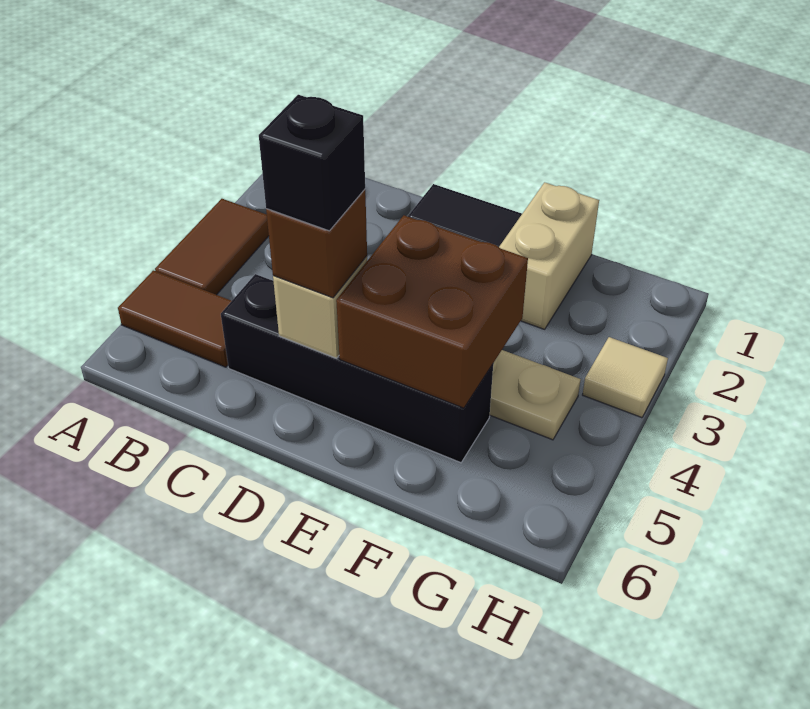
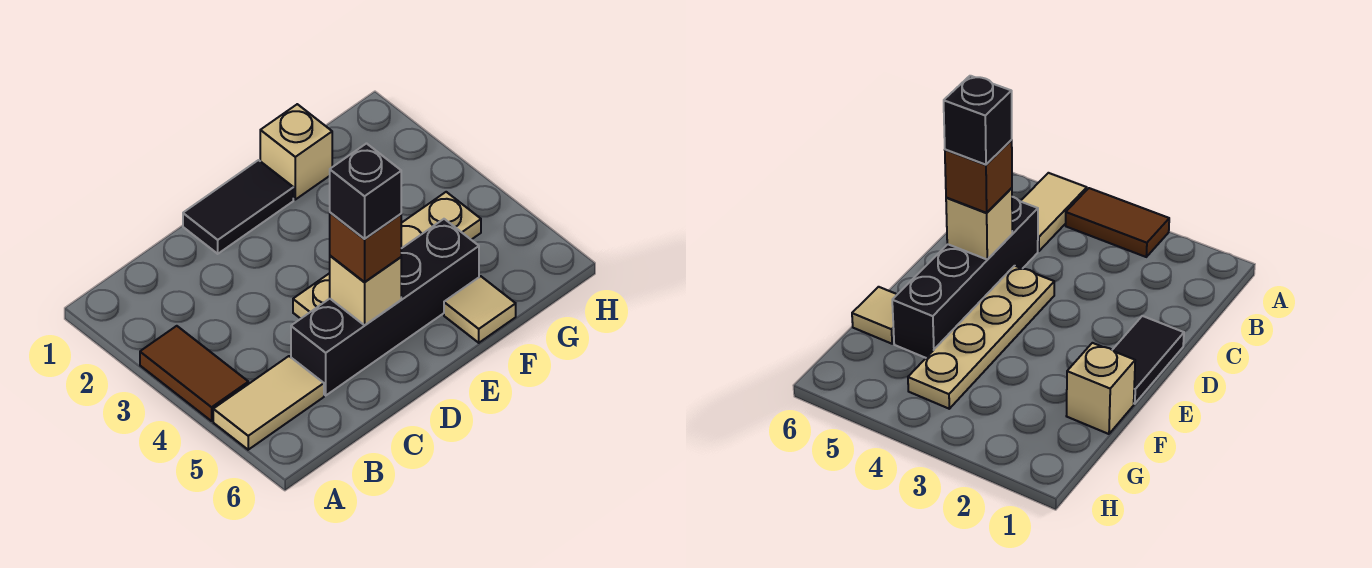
brown tile A5:B5 level 1 -> tan tile A5:B5 level 1
brown brick E4:F5 level 2 -> none
tan brick F1:F2 level 1 -> tan brick F1 level 1
tan tile H3 level 1 -> tan tile F6 level 1

